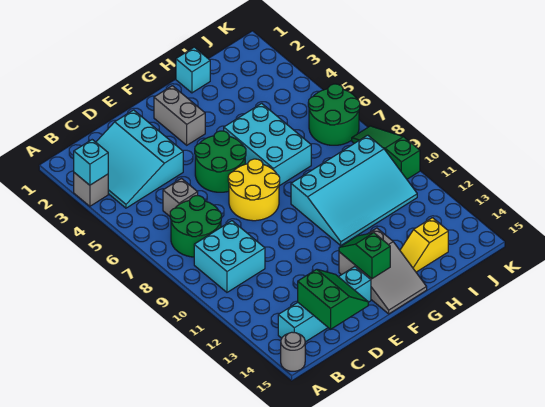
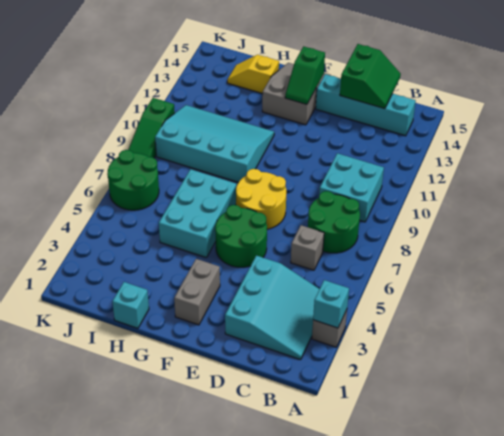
grey round brick A15 level 1 -> none
green slope C14:D15 level 2 top C -> green slope C14:D15 level 2 top D
yellow slope H14:I14 level 1 top I -> yellow slope H14:I14 level 1 top H

